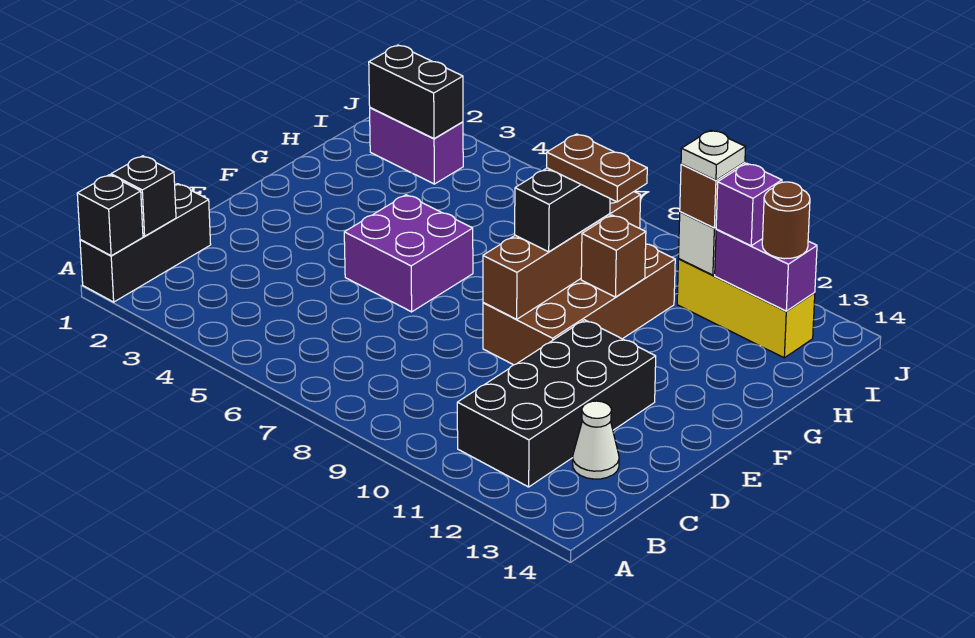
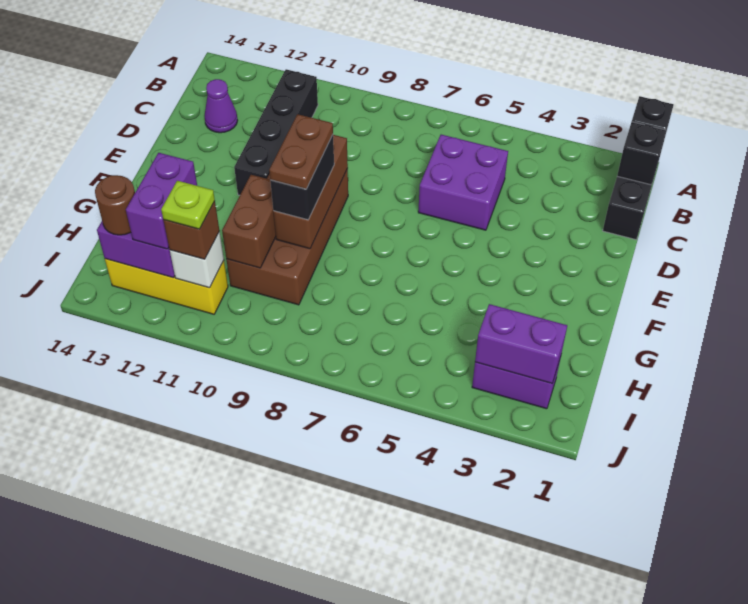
black brick B11:E12 level 1 -> black brick B11:E11 level 1
white cone C13 level 1 -> purple cone C13 level 1
purple brick E5:F6 level 1 -> purple brick C5:D6 level 1
brown brick E9:H9 level 2 -> brown brick E9:G9 level 2
brown plate G9:G10 level 4 -> brown plate F9:G9 level 4
brown brick G10 level 2 -> brown brick G10:H10 level 2
black brick I2:I3 level 2 -> purple brick I2:I3 level 2
white plate I11 level 4 -> lime plate I11 level 4
purple brick I12 level 3 -> purple brick H12:I12 level 3

